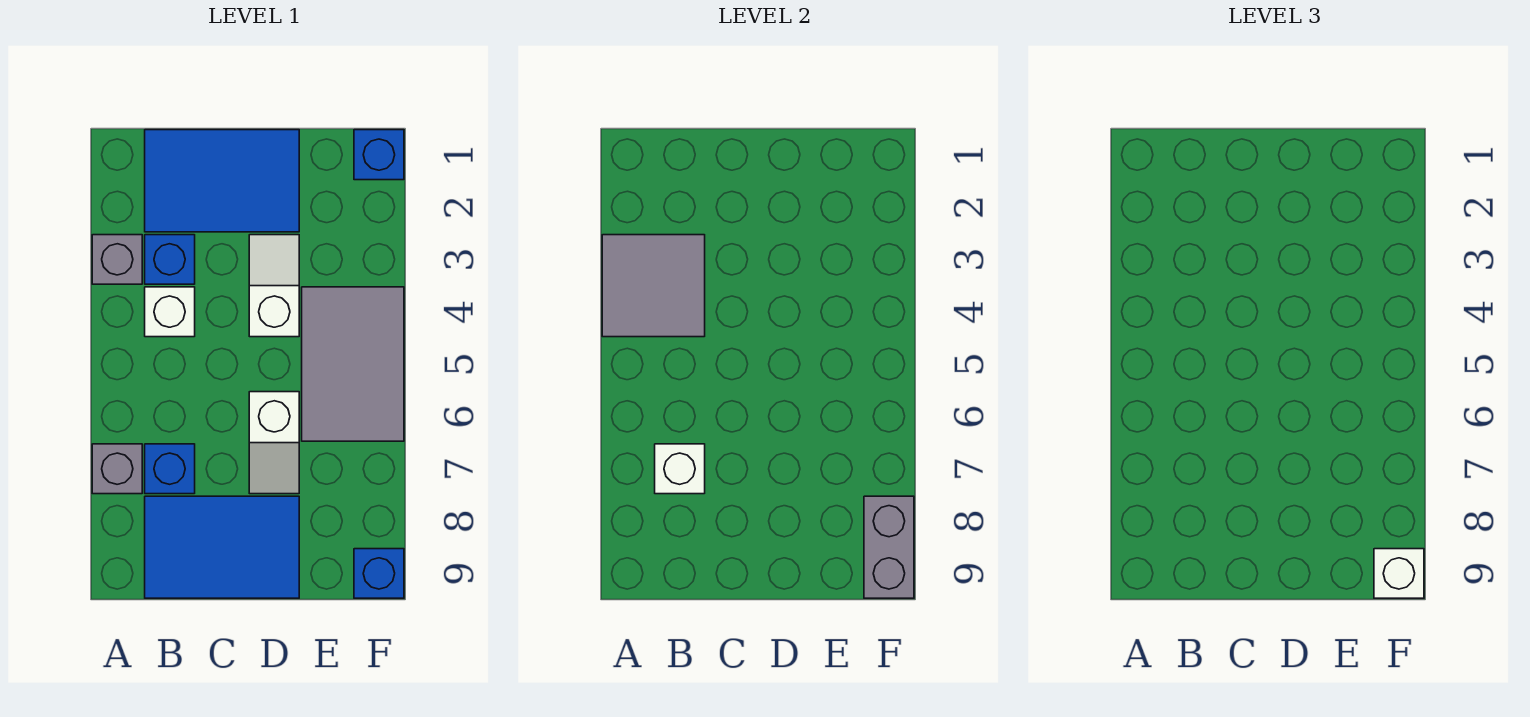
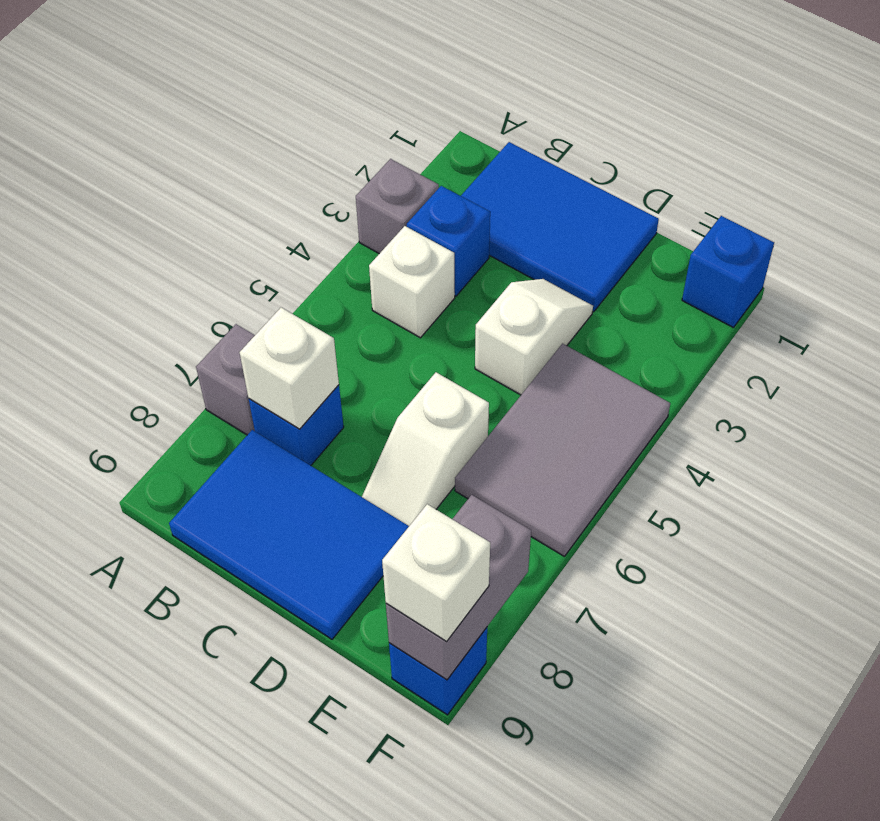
grey tile A3:B4 level 2 -> none

